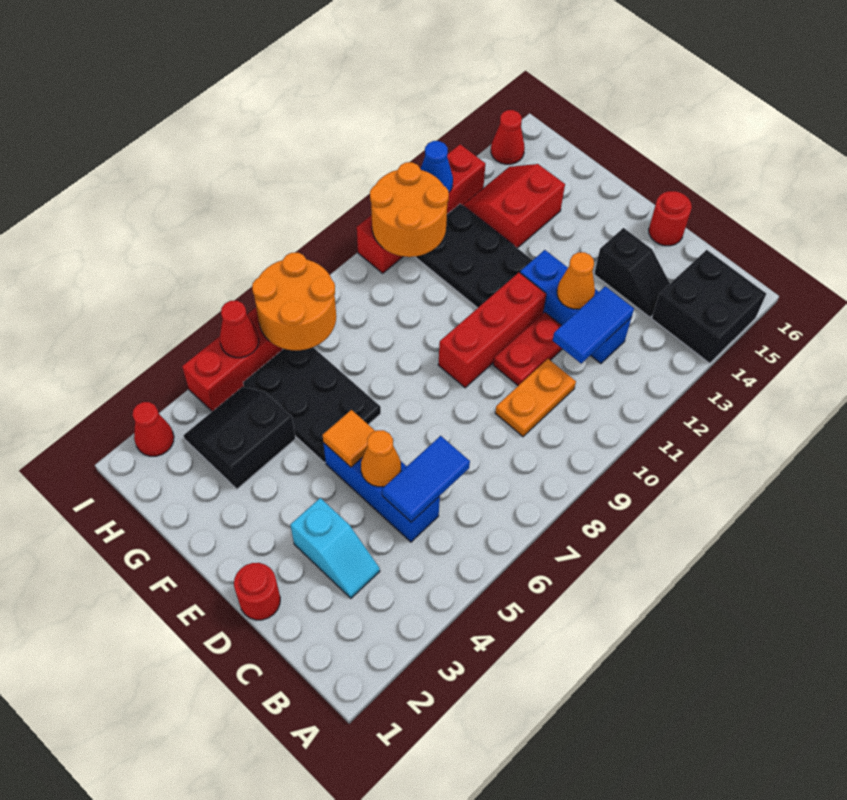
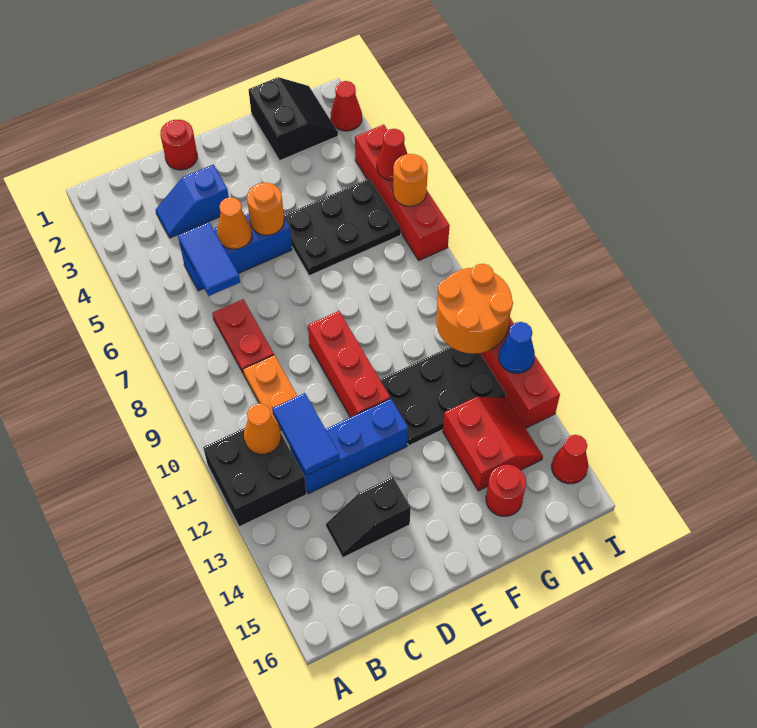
black brick A14:B15 level 1 -> black brick A11:B12 level 1
cyan slope C3:D3 level 1 top D -> blue slope C3:D3 level 1 top D
red plate D10:D11 level 1 -> red plate C7:C8 level 1
orange cone D12 level 2 -> orange cone B11 level 2
red round brick D16 level 1 -> red round brick G15 level 1
orange tile E5 level 2 -> orange round brick E5 level 2
black slope G3:H4 level 1 top G -> black slope G1:H2 level 1 top G
orange round brick H6:I7 level 2 -> orange round brick I6 level 2

